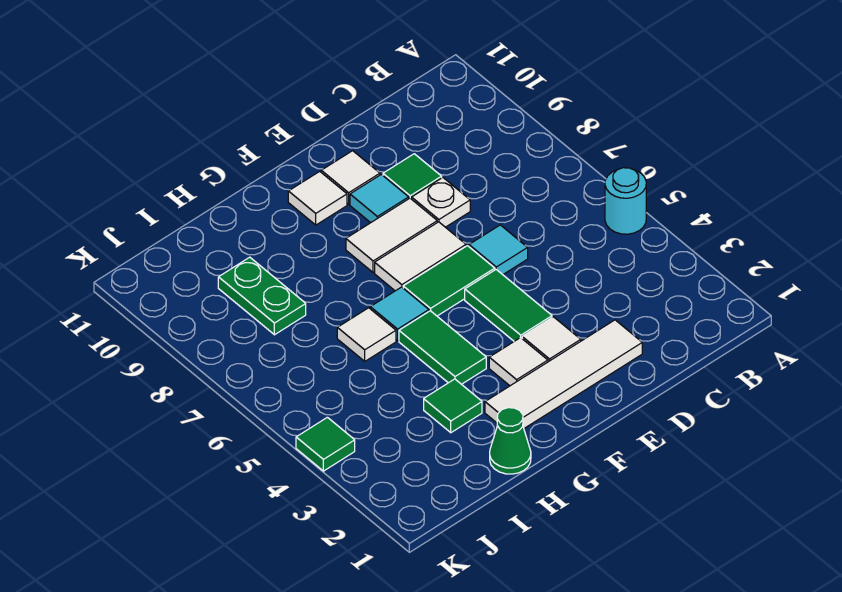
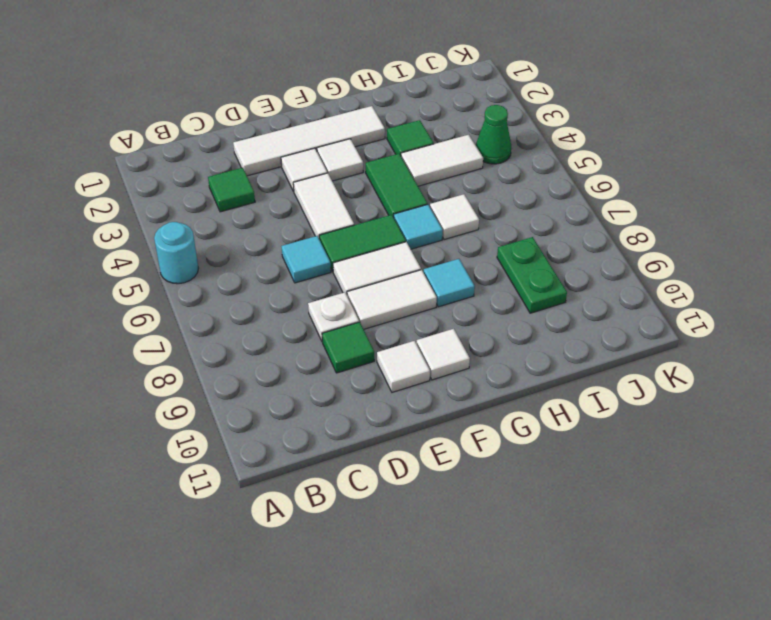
green tile E4:E5 level 1 -> white tile E4:E5 level 1
cyan tile E9 level 1 -> cyan tile G8 level 1
green cone H1 level 1 -> green cone J4 level 1
none -> white tile H4:I4 level 1
green tile K4 level 1 -> green tile C3 level 1

